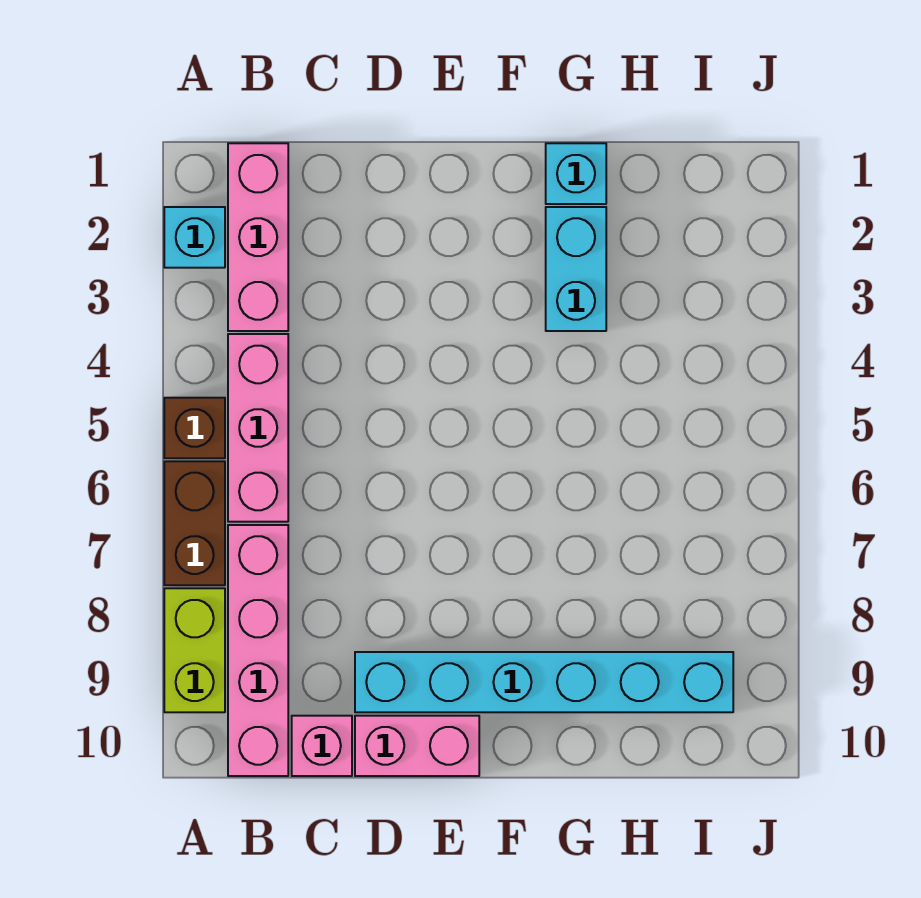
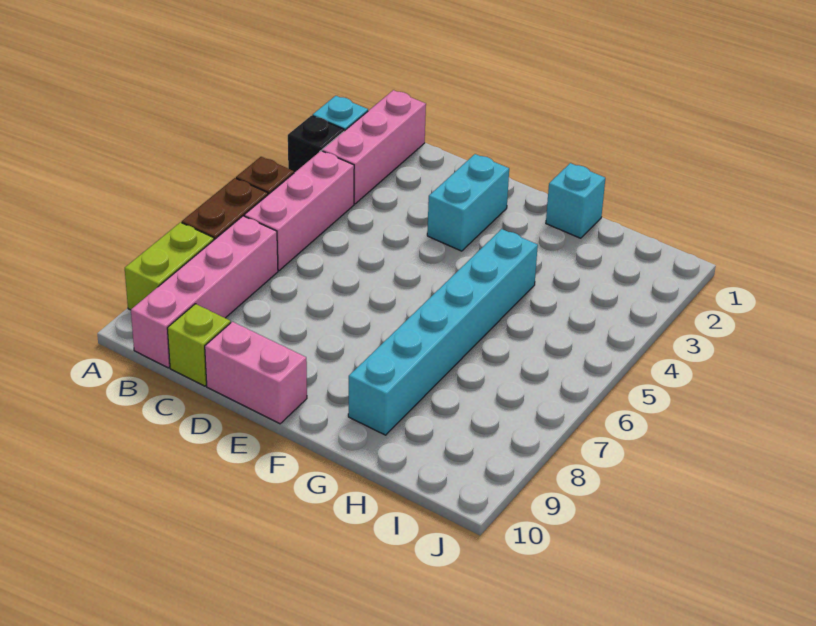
none -> black brick A3 level 1
pink brick C10 level 1 -> lime brick C10 level 1
cyan brick D9:I9 level 1 -> cyan brick G4:G9 level 1
cyan brick G2:G3 level 1 -> cyan brick E2:E3 level 1

